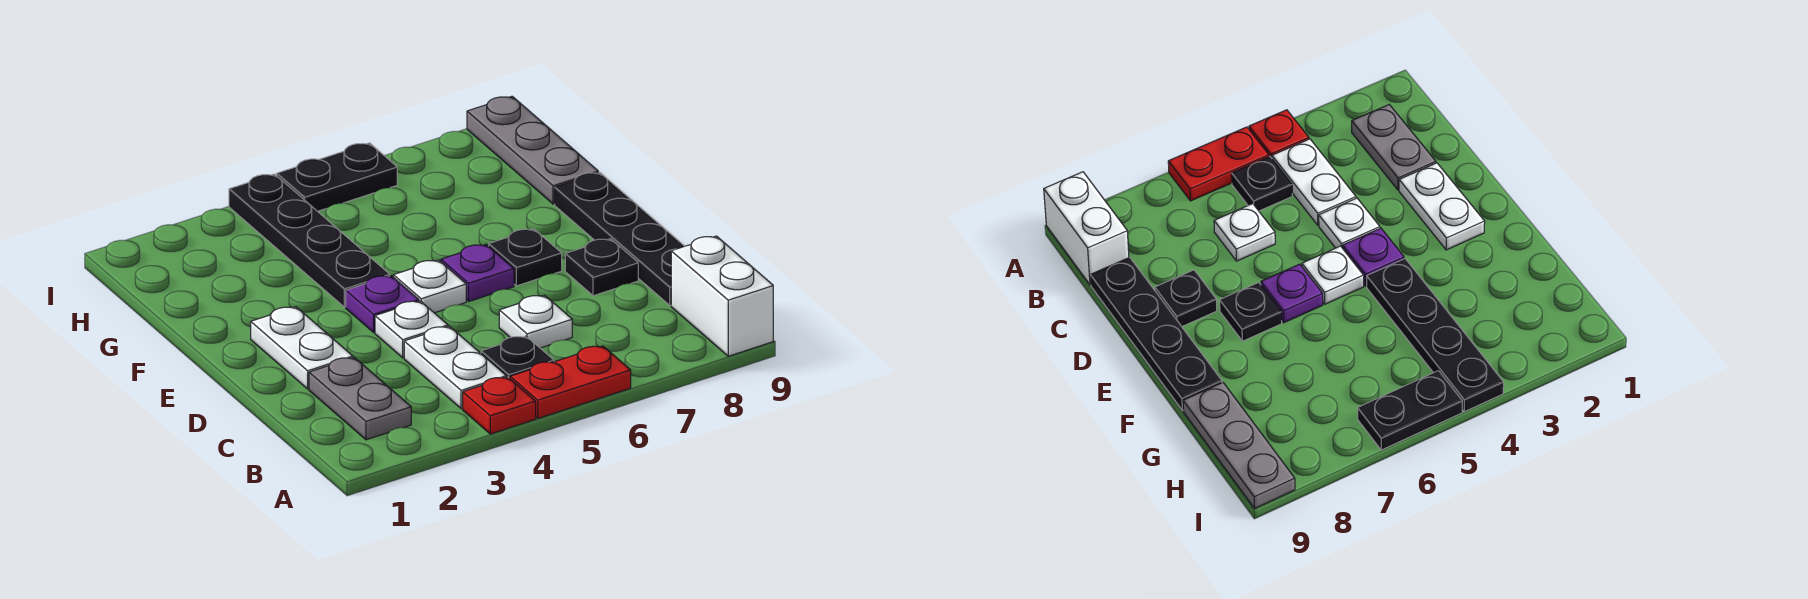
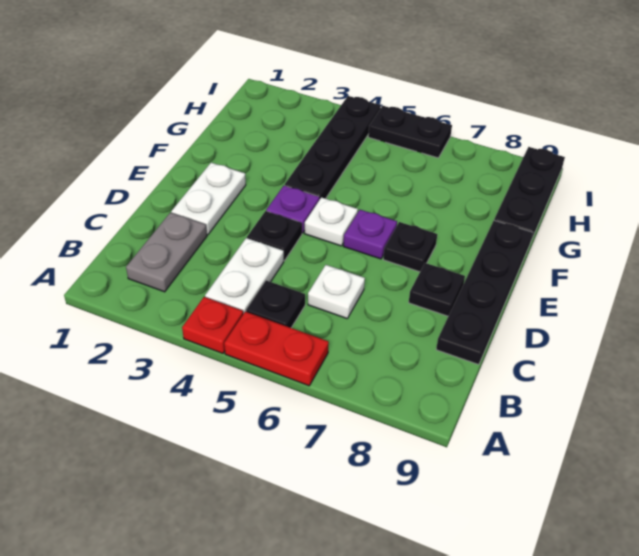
white brick A9:B9 level 1 -> none
white plate D4 level 1 -> black plate D4 level 1
grey plate G9:I9 level 1 -> black plate G9:I9 level 1

